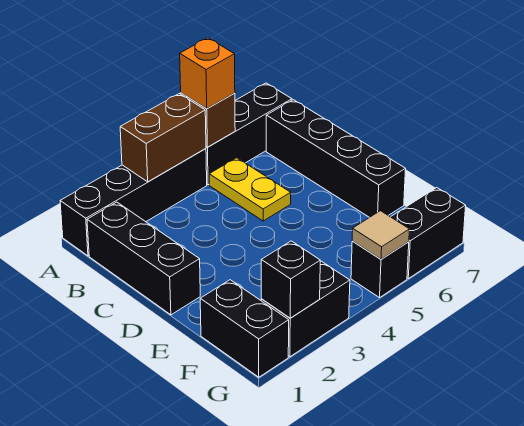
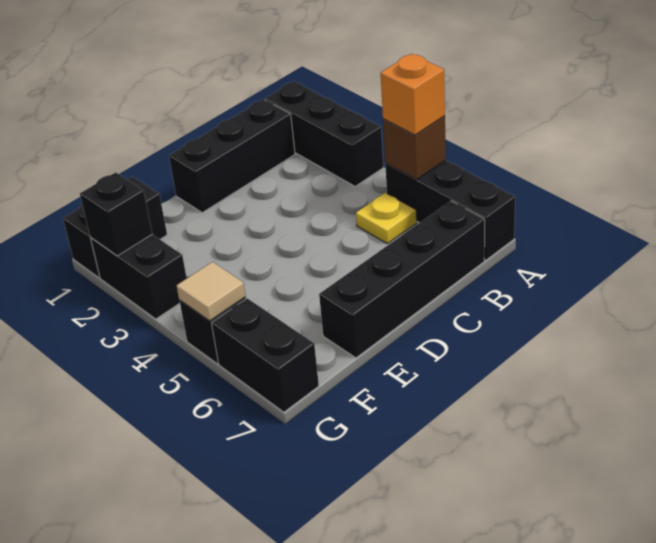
black brick A1:A4 level 1 -> black brick A1:A3 level 1
brown brick A3:A4 level 2 -> none
yellow plate B5:C5 level 1 -> yellow plate B5 level 1

